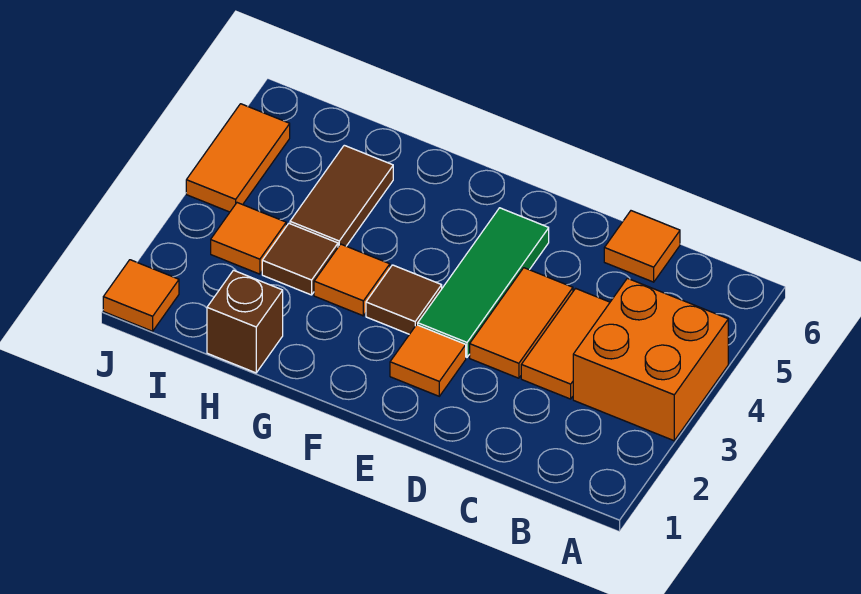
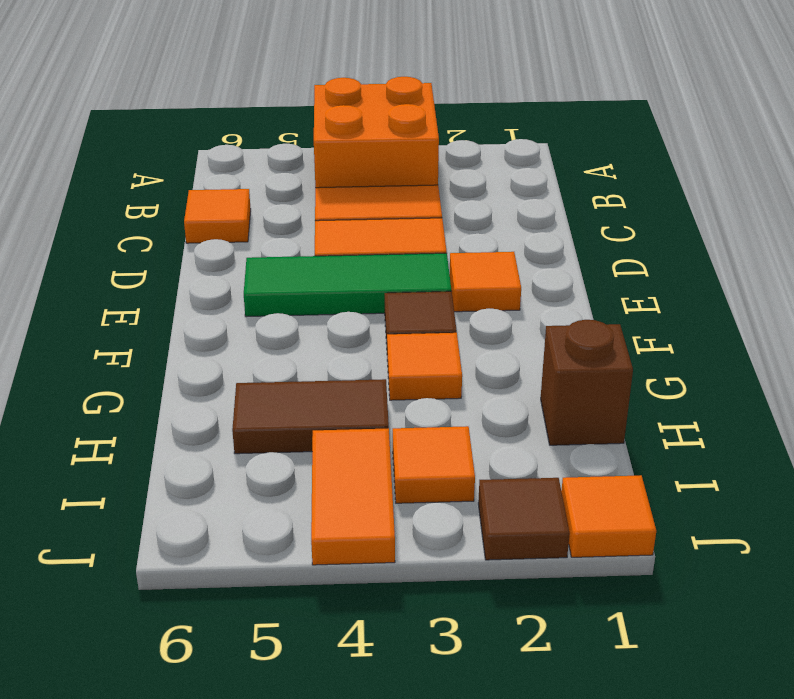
brown tile H3 level 1 -> brown tile J2 level 1
orange tile J4:J5 level 1 -> orange tile I4:J4 level 1

